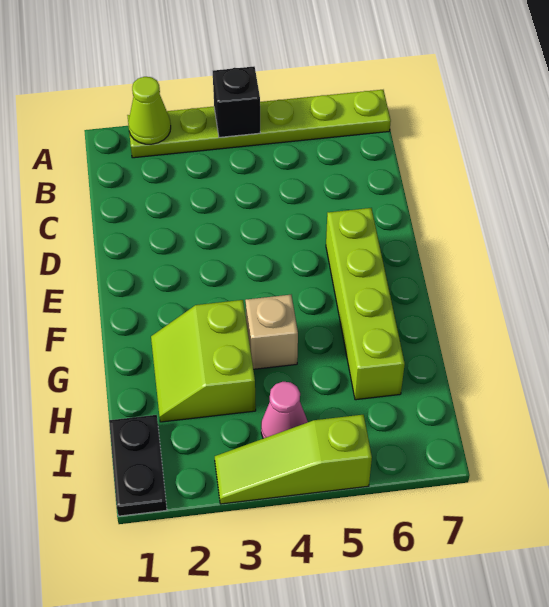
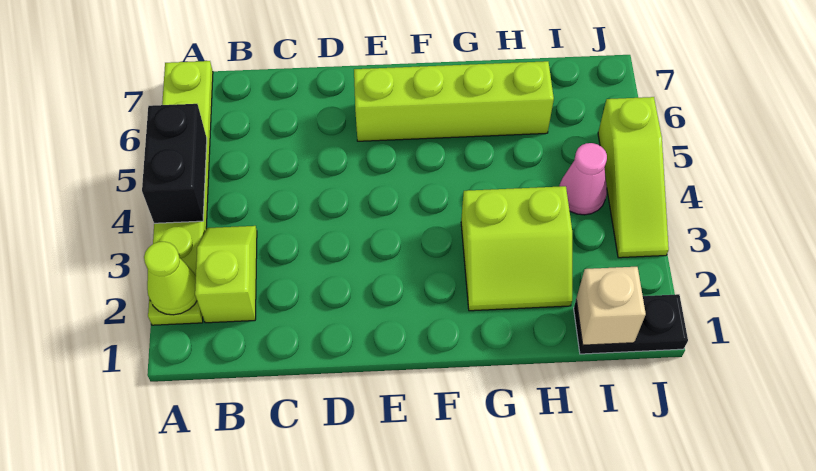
black brick A4 level 2 -> black brick A4:A5 level 2
none -> lime slope B2:B3 level 1 top 2
tan brick G4 level 1 -> tan brick I1 level 2

